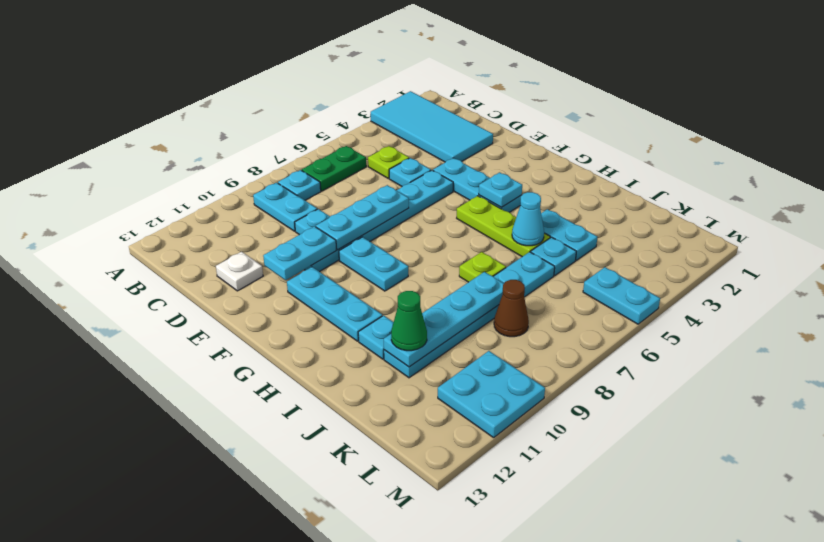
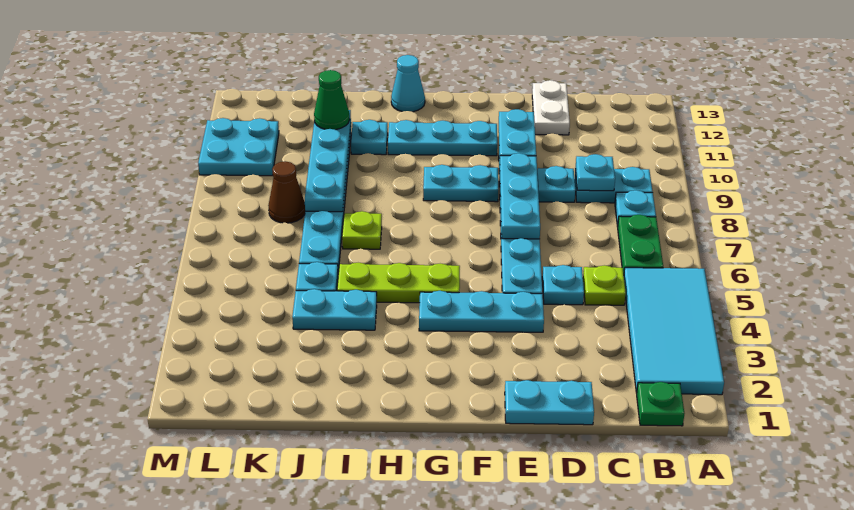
cyan tile A2:D3 level 1 -> cyan tile A2:B5 level 1
none -> green plate B1 level 1
white plate D12 level 1 -> white plate D12:D13 level 1
cyan plate G4 level 2 -> cyan plate C9 level 2
cyan cone I5 level 2 -> cyan cone H13 level 1
cyan plate L5:M5 level 1 -> cyan plate D1:E1 level 1

